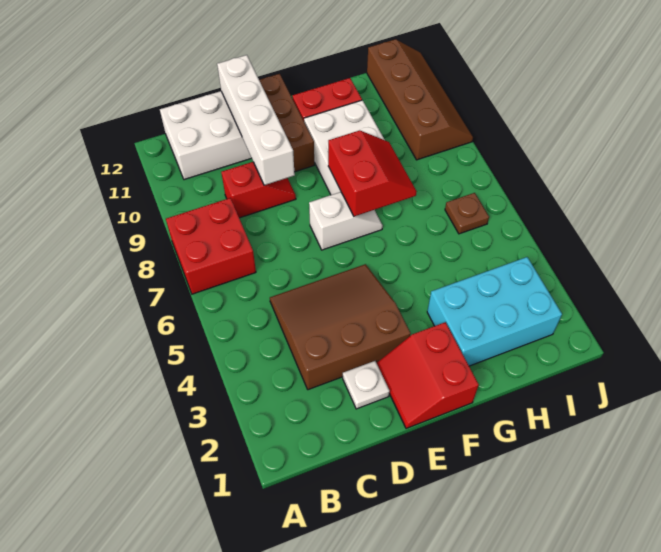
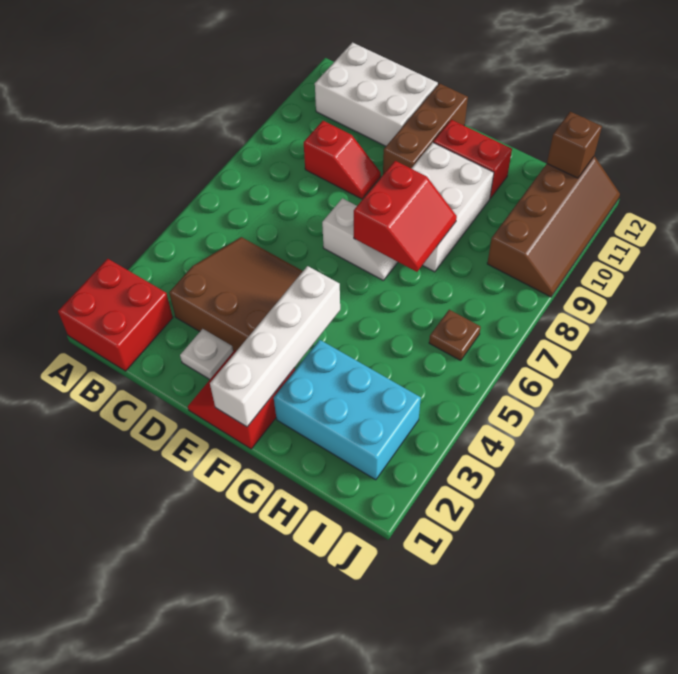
red brick A7:B8 level 1 -> red brick A1:B2 level 1
white brick D9:D12 level 2 -> white brick F1:F4 level 2
none -> brown brick I12 level 2

